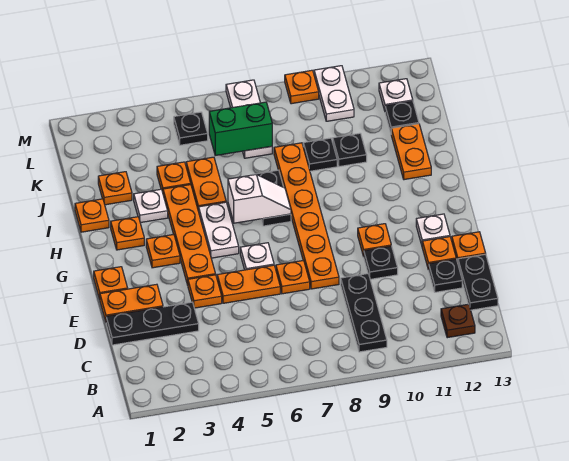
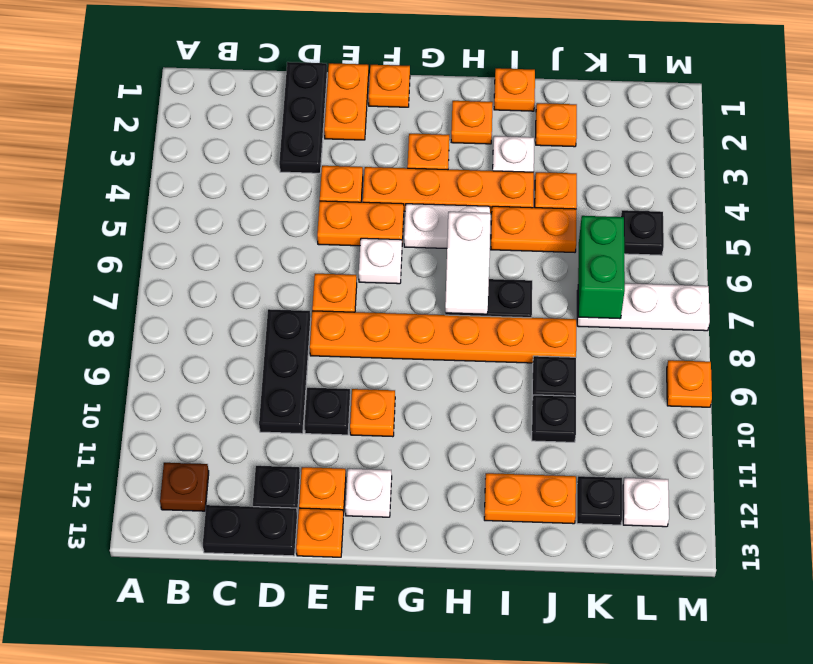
black plate B9:D9 level 1 -> black plate D8:D10 level 1
orange plate E5:E6 level 1 -> orange plate E5:F5 level 1
white plate L10:M10 level 1 -> none

